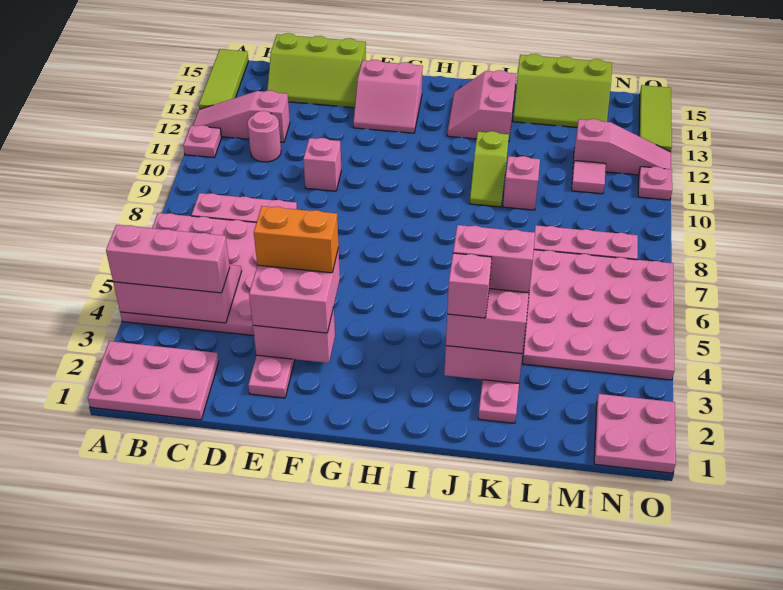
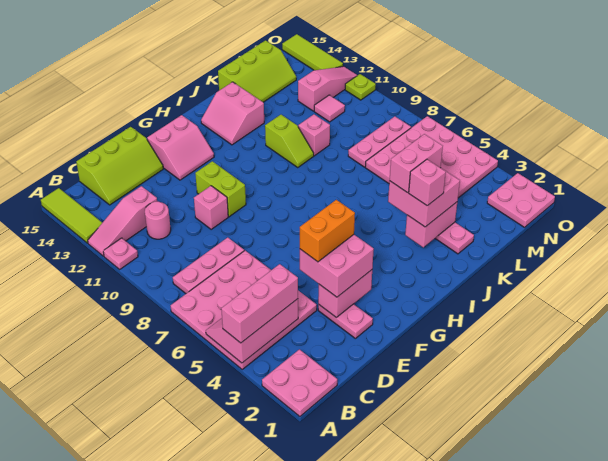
pink plate A1:C2 level 1 -> pink plate A1:B2 level 1
none -> lime brick F10:F11 level 1
pink plate O11 level 1 -> lime plate O11 level 1

